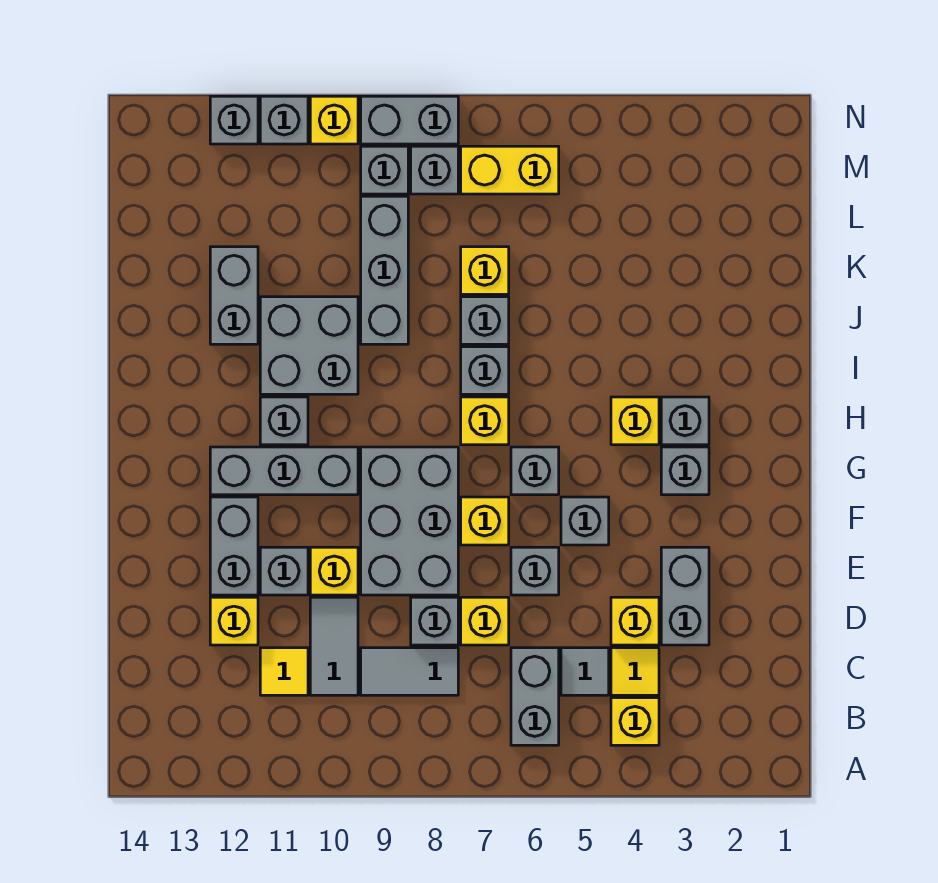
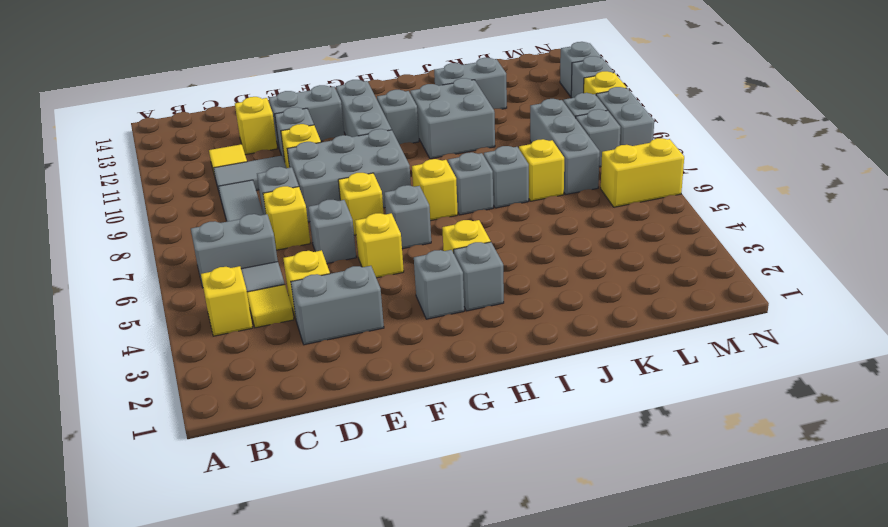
grey brick F5 level 1 -> yellow brick F5 level 1
grey brick J9:L9 level 1 -> grey brick L7:L9 level 1
yellow brick M6:M7 level 1 -> yellow brick M6:N6 level 1

